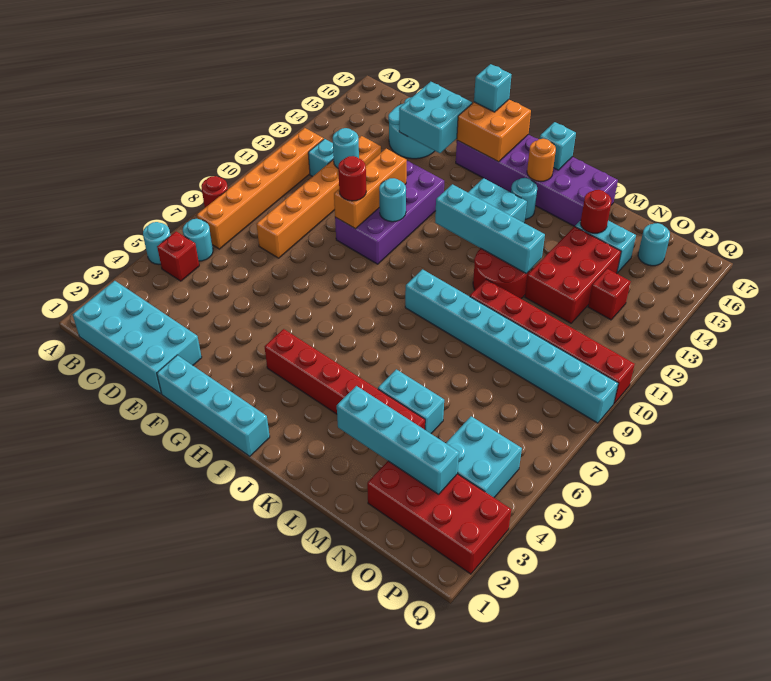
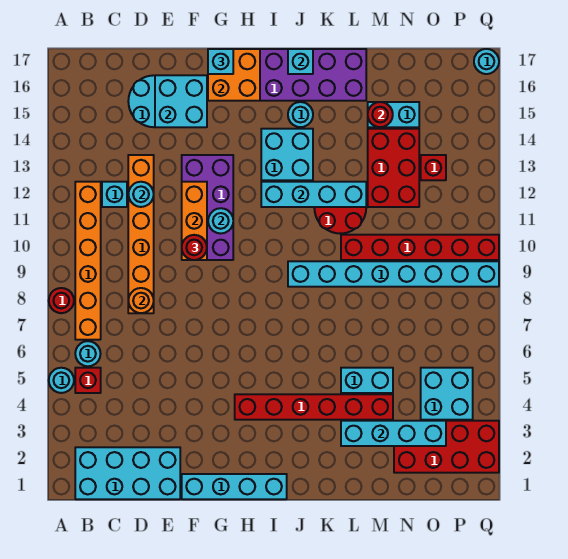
orange round brick J16 level 2 -> orange round brick D8 level 2
cyan round brick O16 level 1 -> cyan round brick Q17 level 1

